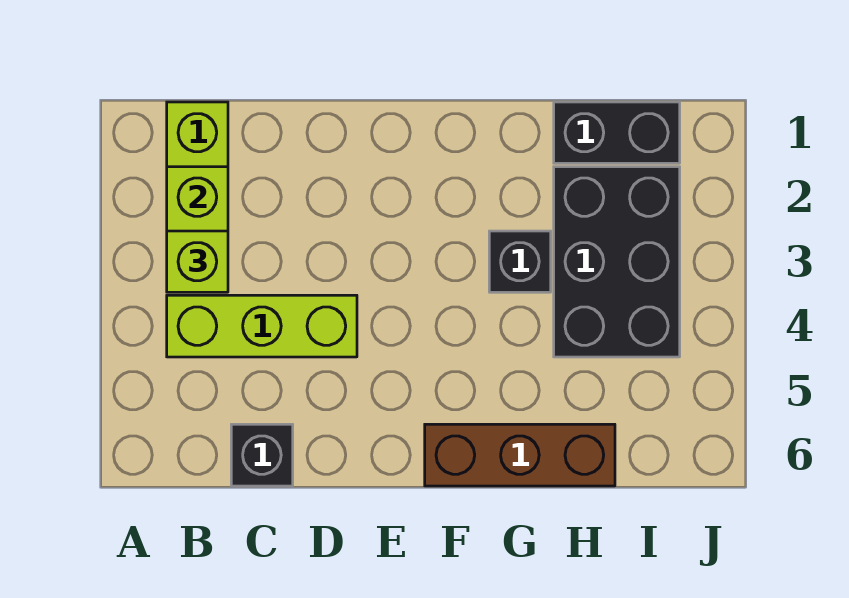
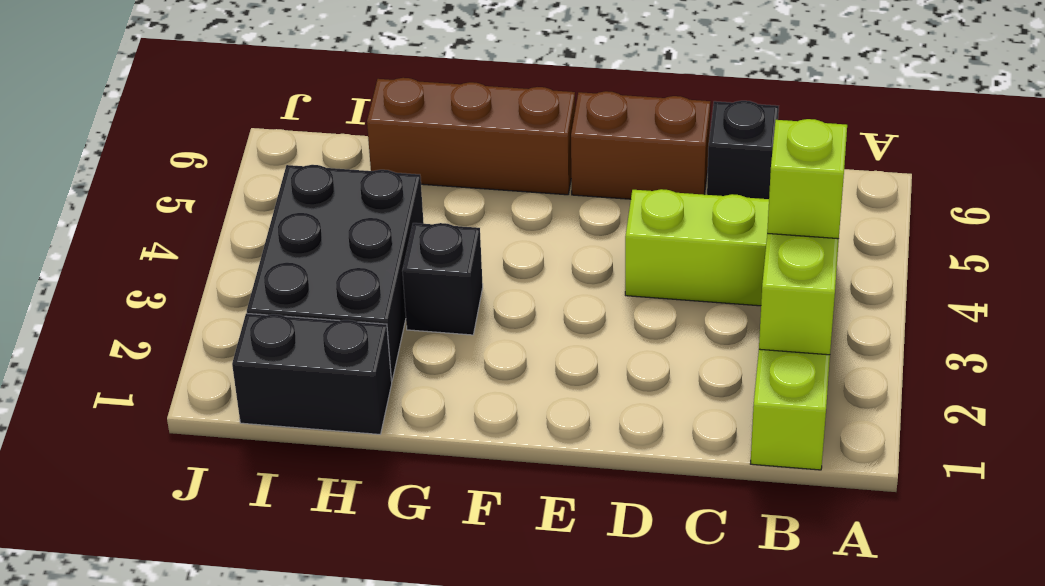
none -> brown brick D6:E6 level 1

